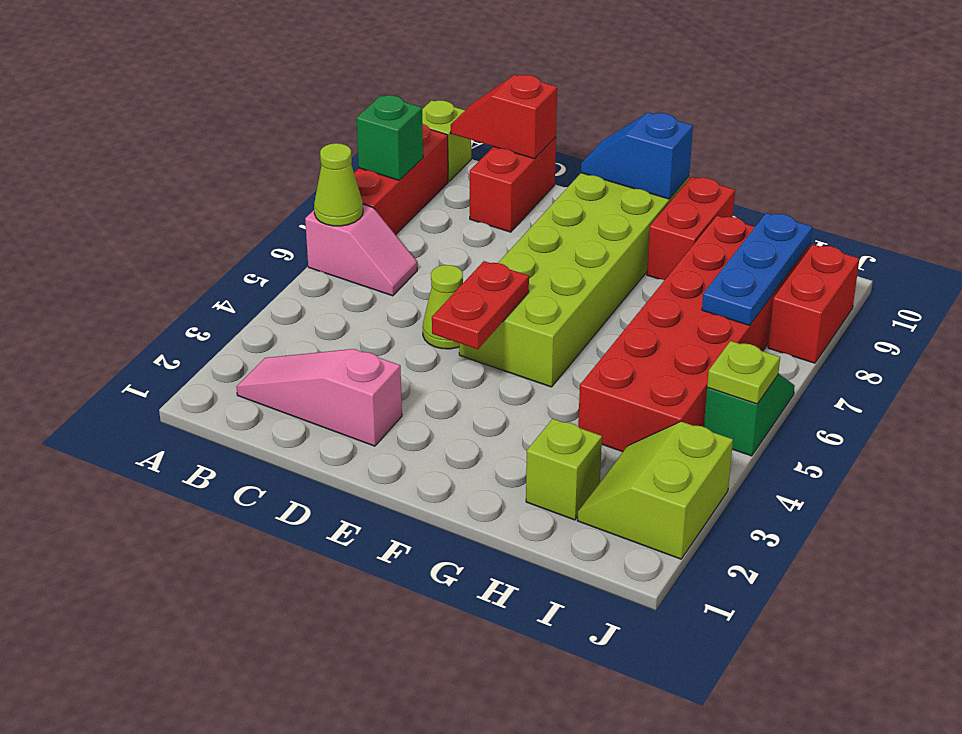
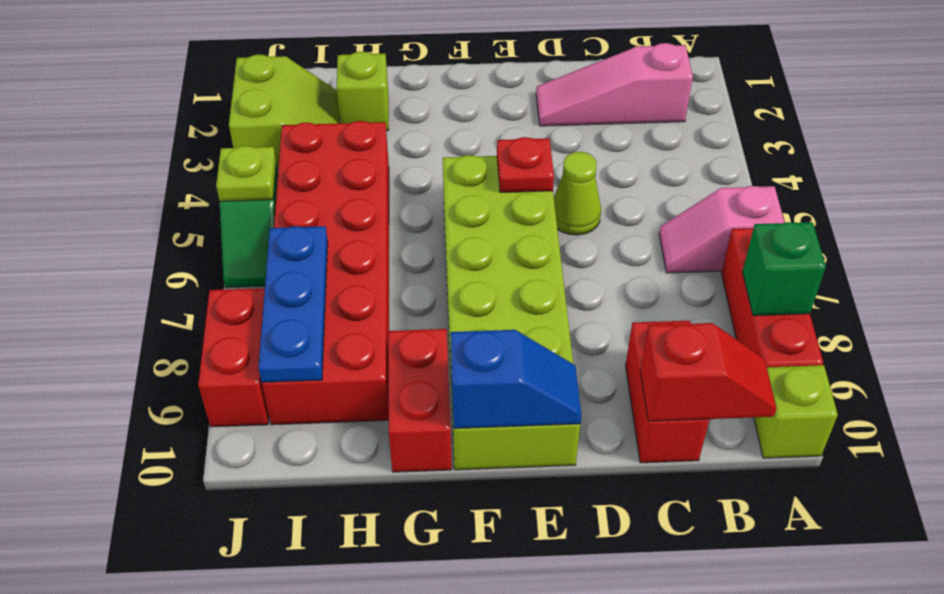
lime cone A6 level 2 -> none
pink slope B2:D2 level 1 top D -> pink slope B2:D2 level 1 top B
red plate E4:E5 level 2 -> red plate E5 level 2

